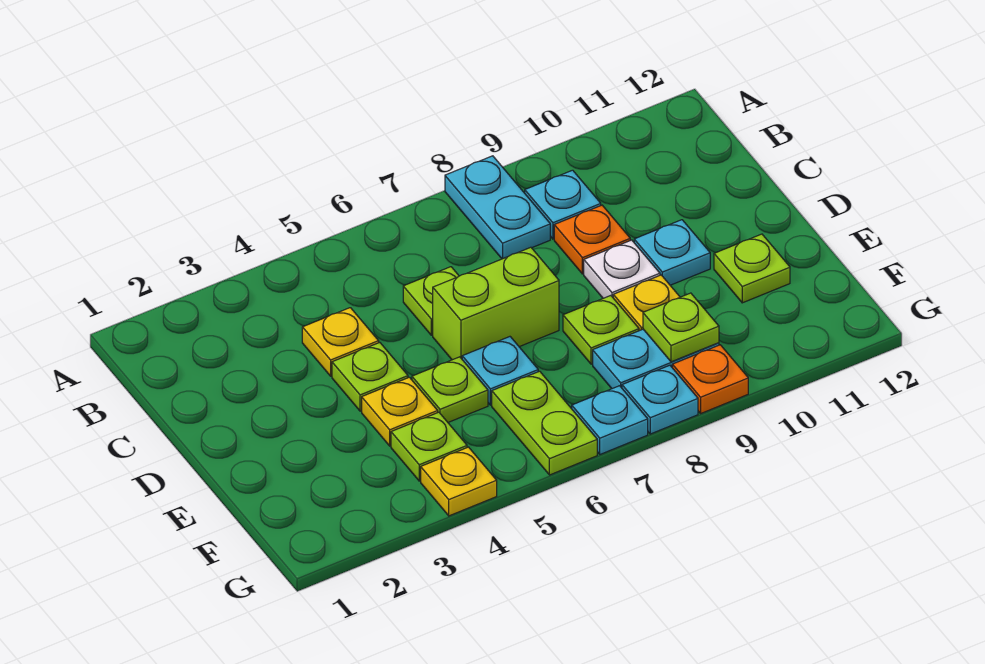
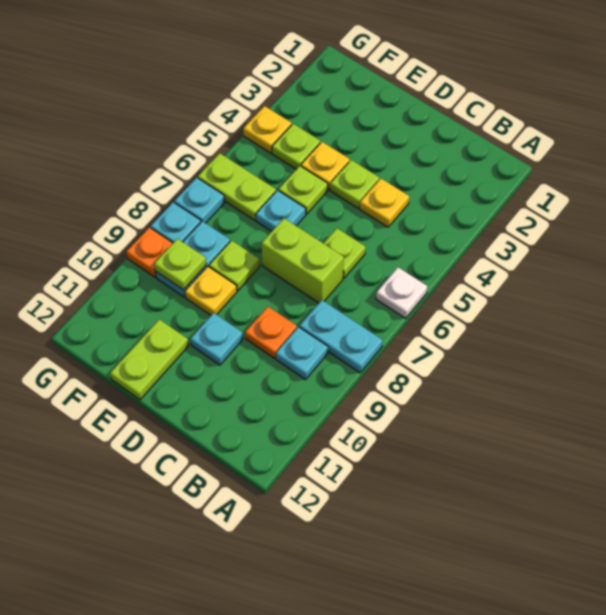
lime brick D6:D7 level 1 -> lime brick C7:D7 level 1
white plate D9 level 1 -> white plate A6 level 1
lime plate E11 level 1 -> lime plate E11:E12 level 1

